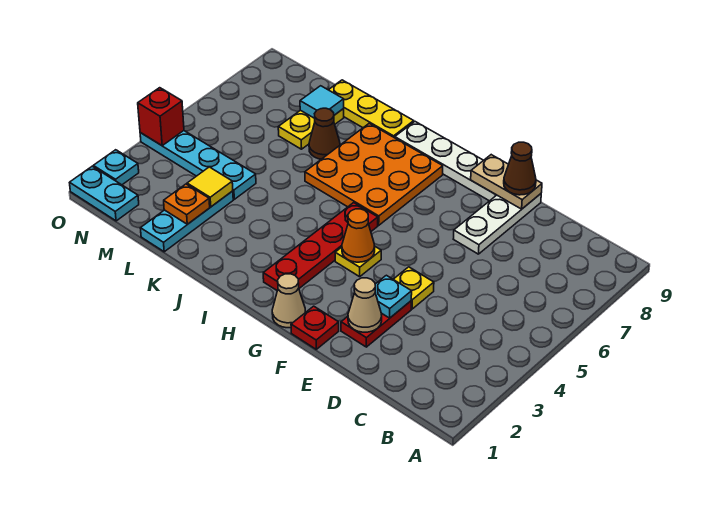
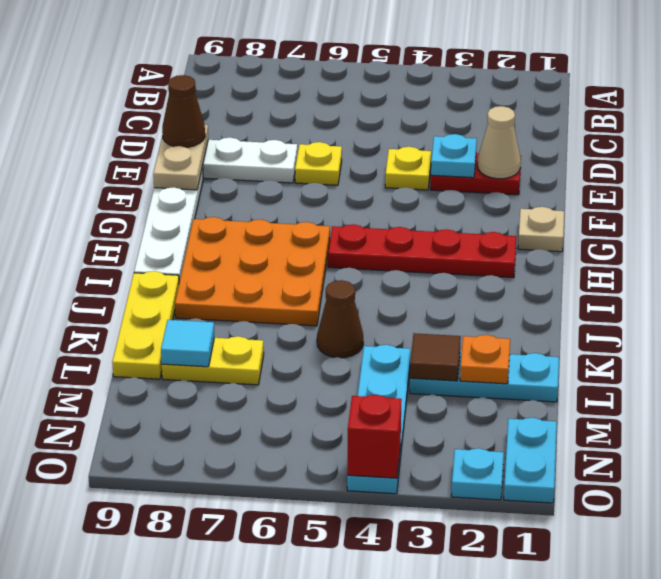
red plate F1 level 1 -> none
tan cone G1 level 1 -> tan plate G1 level 1
yellow plate G4 level 1 -> yellow plate E6 level 1
orange cone G4 level 2 -> none
brown cone K7 level 1 -> brown cone K5 level 1
yellow tile L3 level 2 -> brown tile L3 level 2

